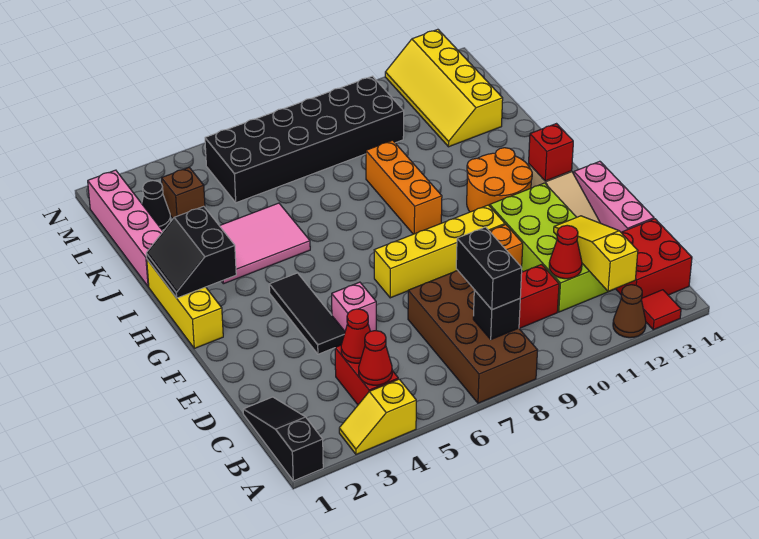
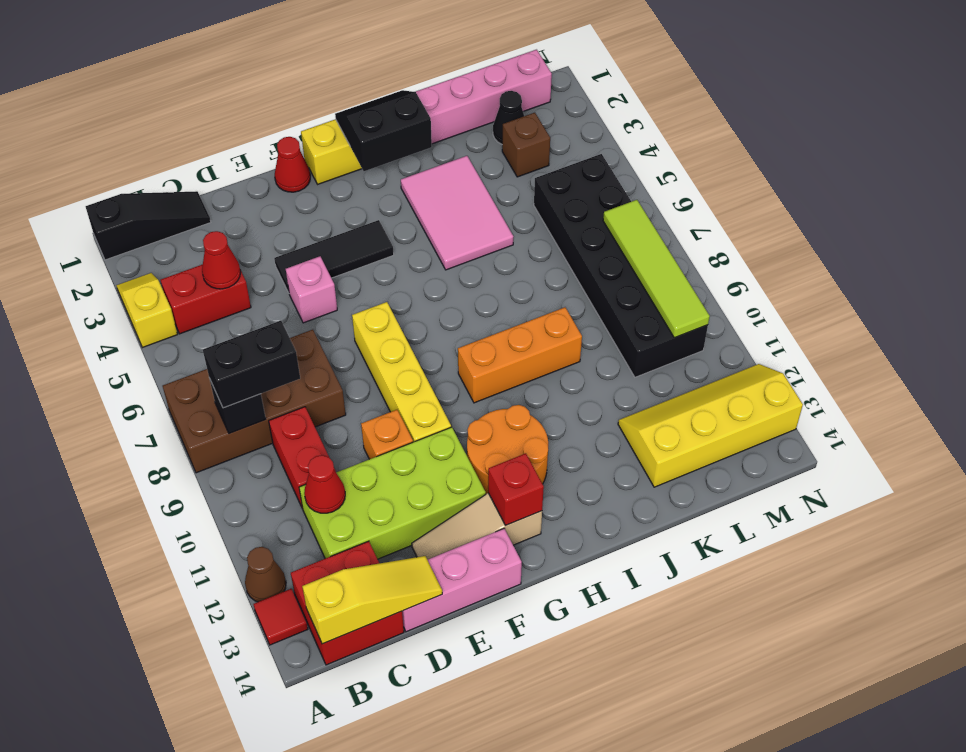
red cone B4 level 2 -> red cone F1 level 1
yellow slope B12:D12 level 2 top B -> yellow slope B14:D14 level 2 top B
none -> lime tile M7:M10 level 2

